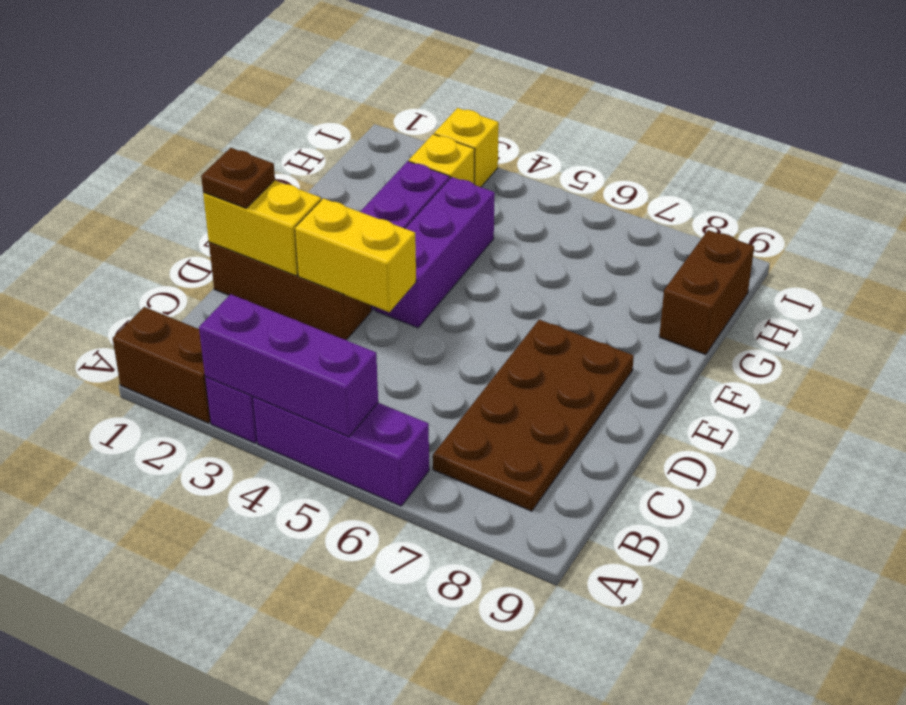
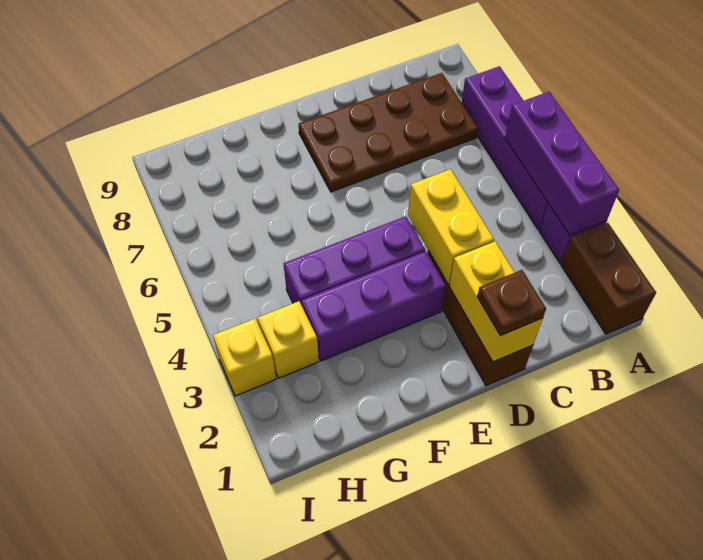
purple brick A4:A6 level 1 -> purple brick A4:A7 level 1
brown brick G9:H9 level 1 -> none

